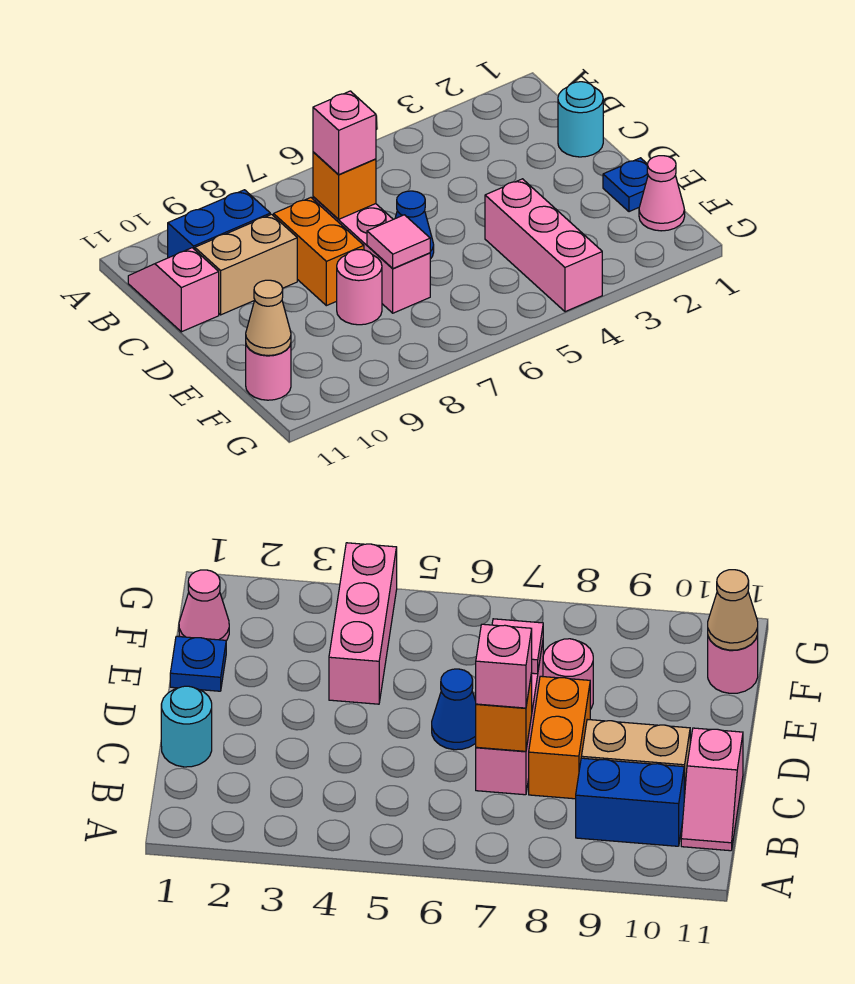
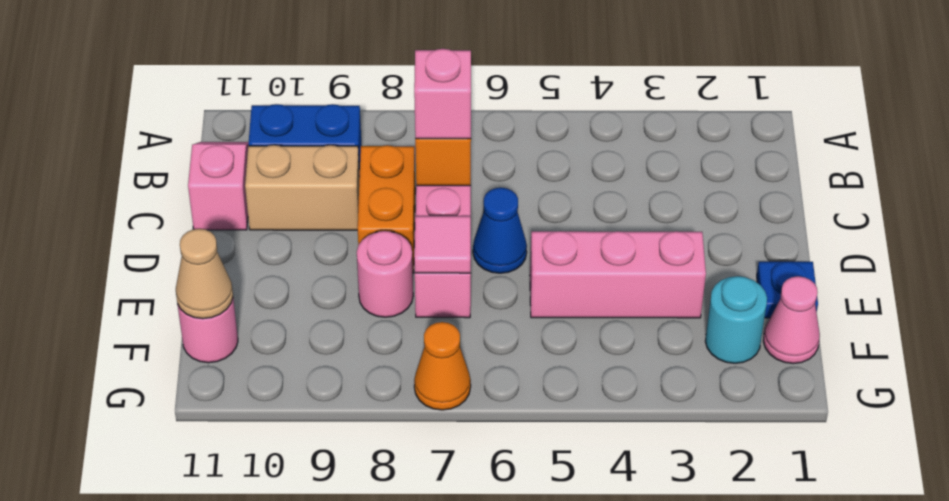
cyan round brick C1 level 1 -> cyan round brick F2 level 1
pink brick E4:G4 level 1 -> pink brick E3:E5 level 1
none -> orange cone G7 level 1

